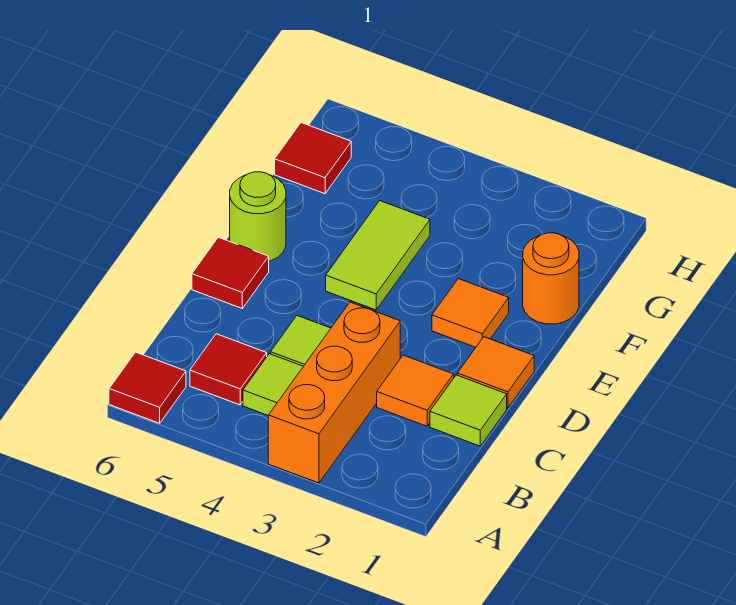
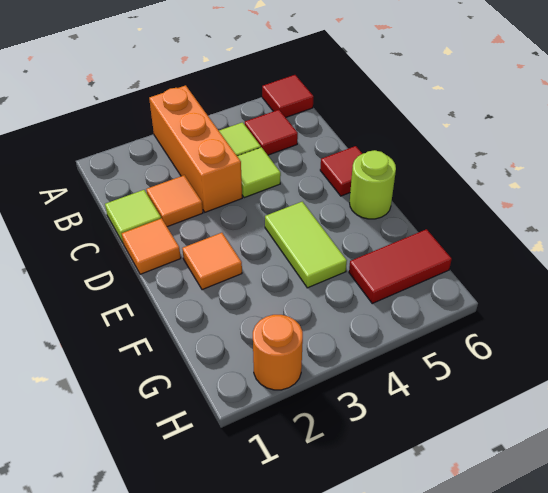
orange round brick F1 level 1 -> orange round brick H2 level 1
red tile G6 level 1 -> red tile G5:G6 level 1

